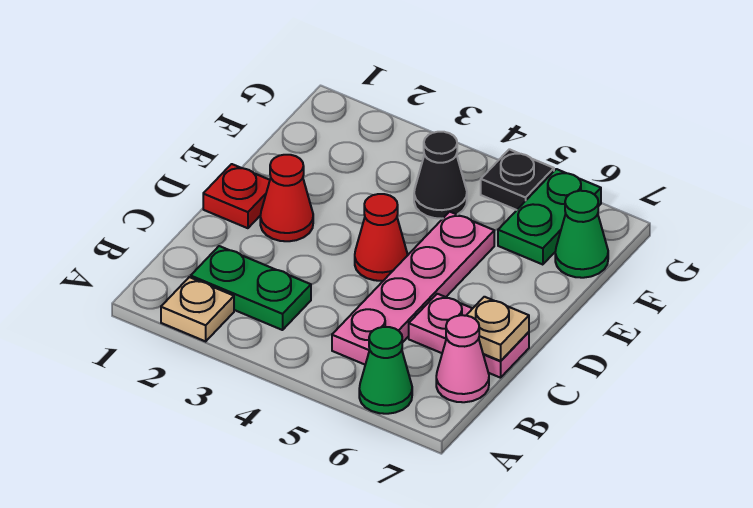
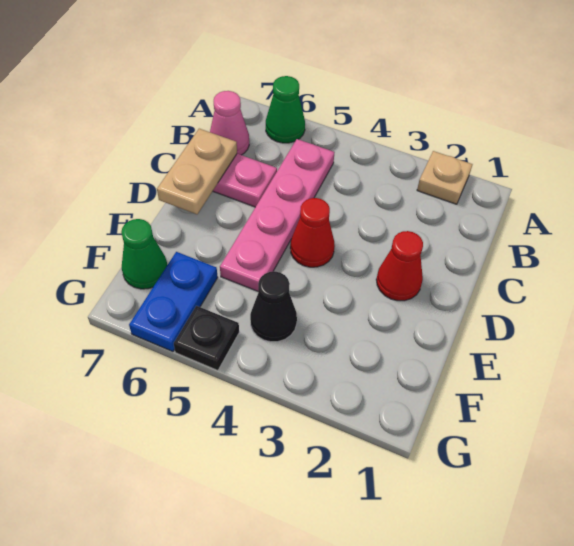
green plate B2:B3 level 1 -> none
tan plate C7 level 2 -> tan plate C7:D7 level 2
red plate D1 level 1 -> none
green plate F6:G6 level 1 -> blue plate F6:G6 level 1

